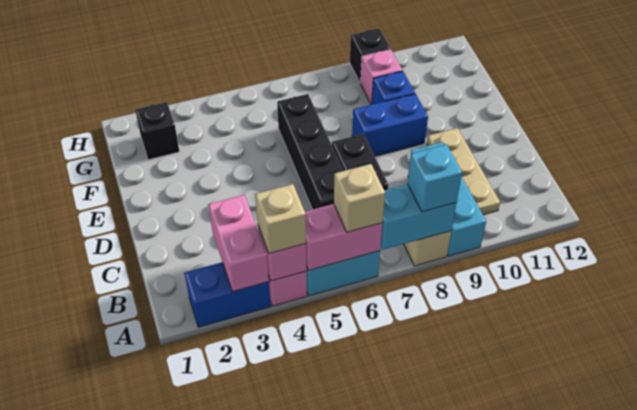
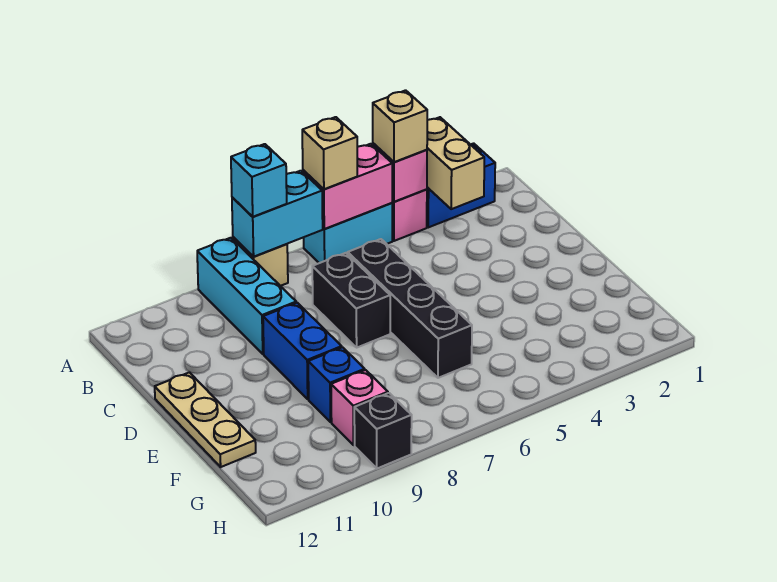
pink brick A3:B3 level 2 -> tan brick A3:B3 level 2
tan plate B10:D10 level 1 -> tan plate D12:F12 level 1
blue brick E8:E9 level 1 -> blue brick D9:E9 level 1
black brick G2 level 1 -> none

